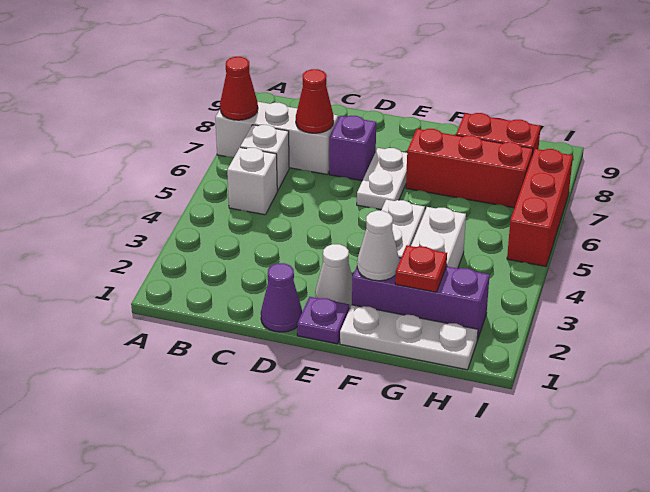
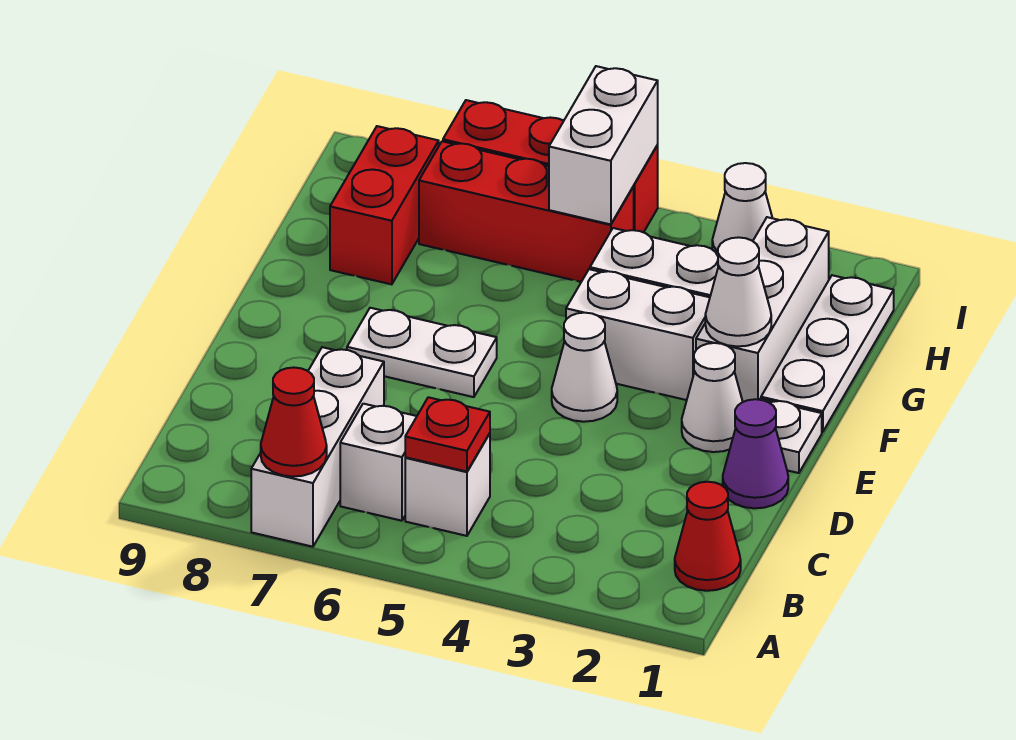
red cone C7 level 2 -> red cone B1 level 1
purple brick D7 level 1 -> none
purple plate E1 level 1 -> white plate E1 level 1
none -> white cone E4 level 1
purple brick F2:H2 level 1 -> white brick F2:H2 level 1
red brick F7:H7 level 1 -> red brick H5:H7 level 1
red plate G2 level 2 -> red plate B5 level 2
none -> white brick H5:I5 level 2
none -> white cone I3 level 1

